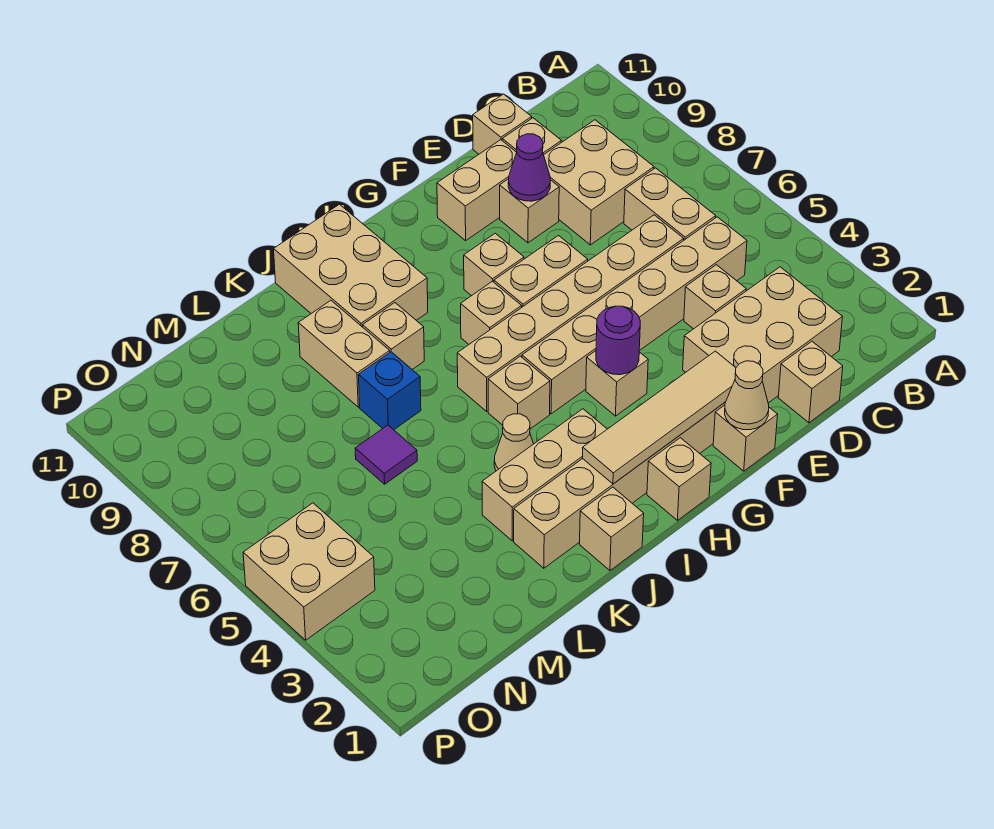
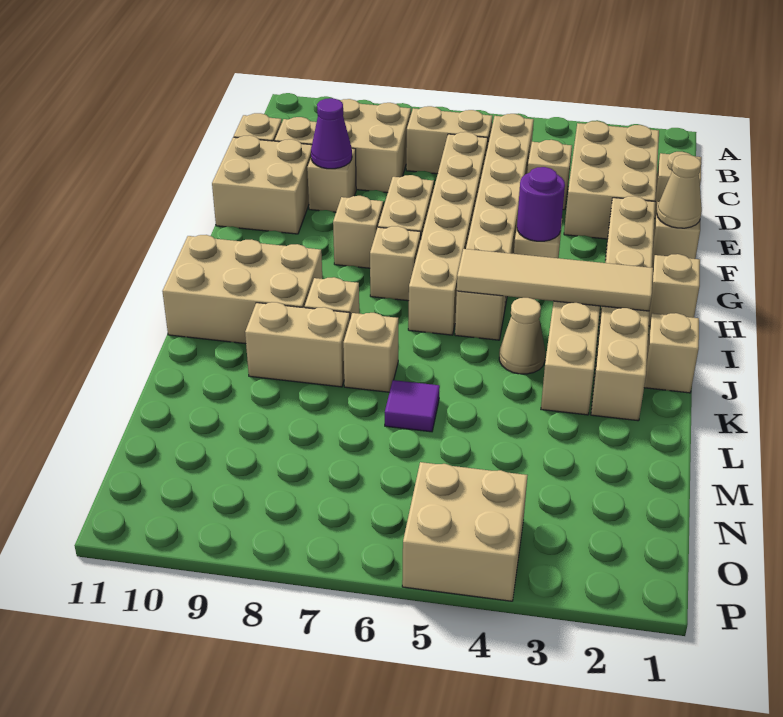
tan brick E10:F10 level 1 -> tan brick E10:F11 level 1
tan tile F2:I2 level 2 -> tan tile I2:I5 level 2
blue brick K7 level 1 -> tan brick K7 level 1

